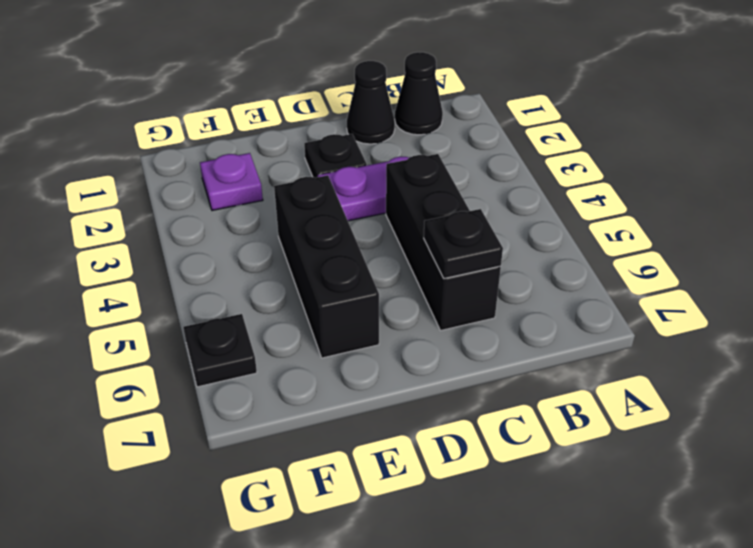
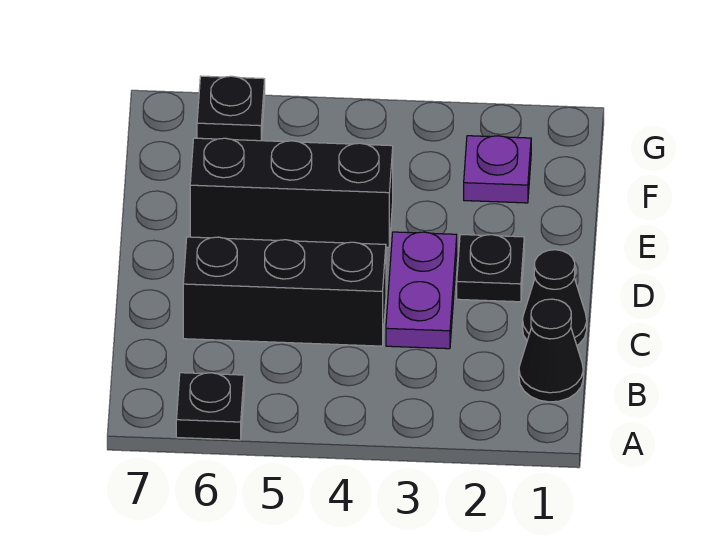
black plate C6 level 2 -> black plate A6 level 1

